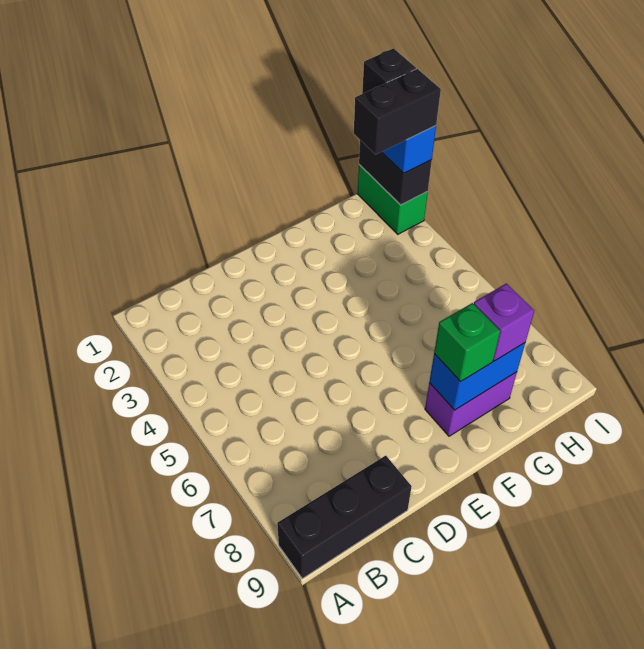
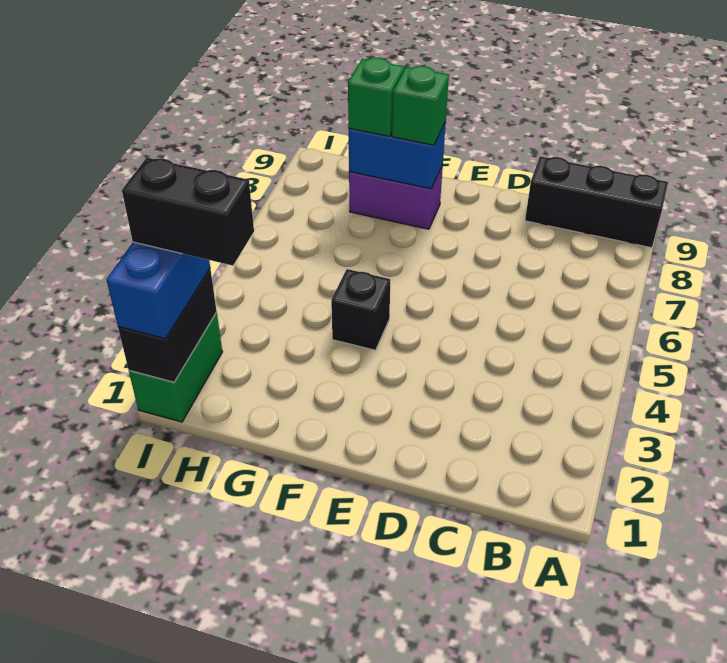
purple brick G8 level 3 -> green brick G8 level 3
black brick I1 level 4 -> black brick F4 level 1

